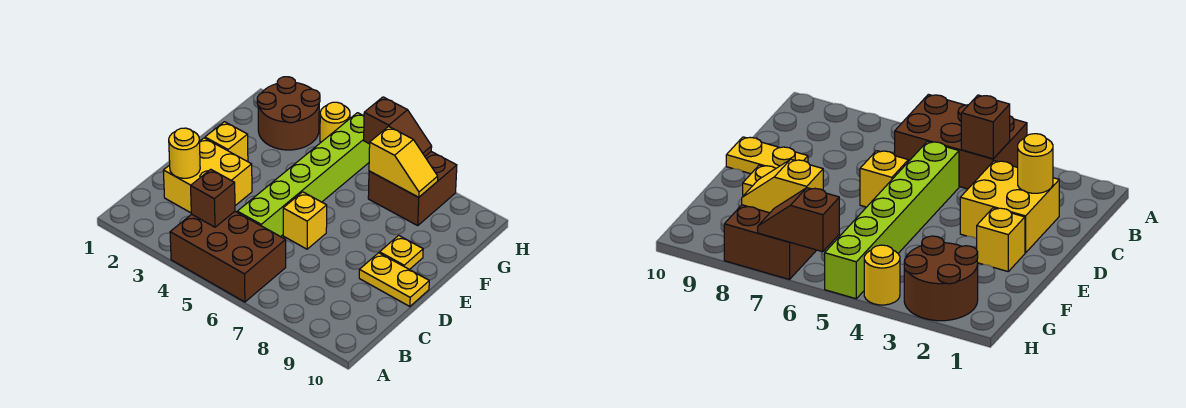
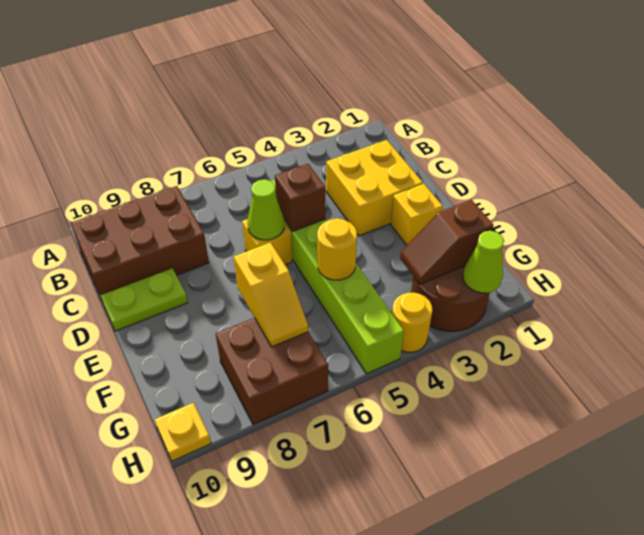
brown brick A4:B6 level 1 -> brown brick B8:C10 level 1
brown brick B4 level 2 -> brown brick D5 level 2
yellow round brick C2 level 2 -> yellow round brick F5 level 2
none -> lime cone D6 level 2
yellow plate D9:D10 level 1 -> lime plate D9:D10 level 1
yellow plate E9 level 1 -> yellow plate H10 level 1
yellow slope G7:G8 level 2 top 7 -> yellow slope F7:G7 level 2 top F
none -> lime cone H2 level 2
brown slope H6:H7 level 2 top 6 -> brown slope G2:G3 level 2 top 2

